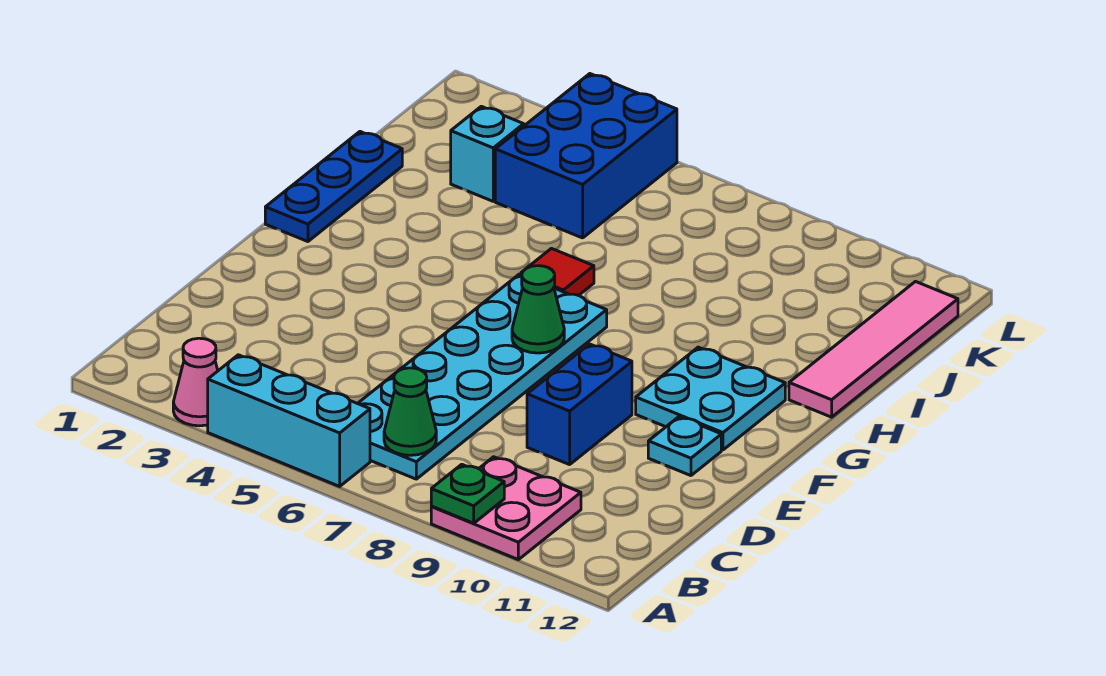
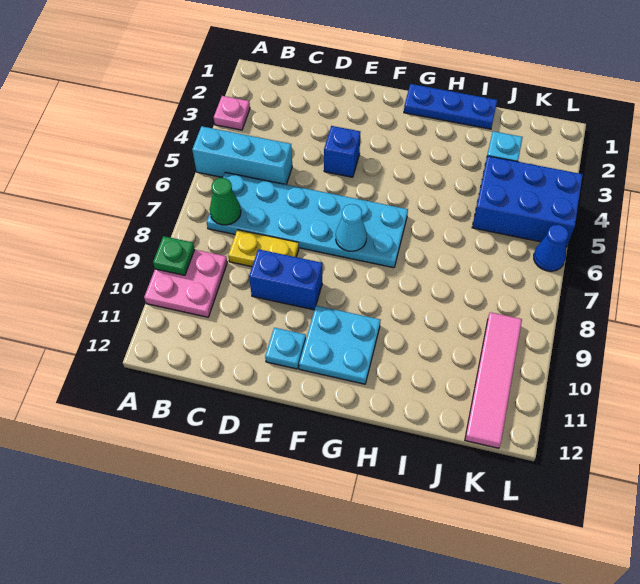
pink cone A3 level 1 -> pink plate A3 level 1
cyan brick A4:A6 level 1 -> cyan brick A5:C5 level 1
none -> yellow plate C8:D8 level 1
none -> blue brick E4 level 1
green cone F7 level 2 -> cyan cone F7 level 2
red tile H6 level 1 -> none
pink tile H12:K12 level 1 -> pink tile K9:K12 level 1
none -> blue cone L6 level 1

